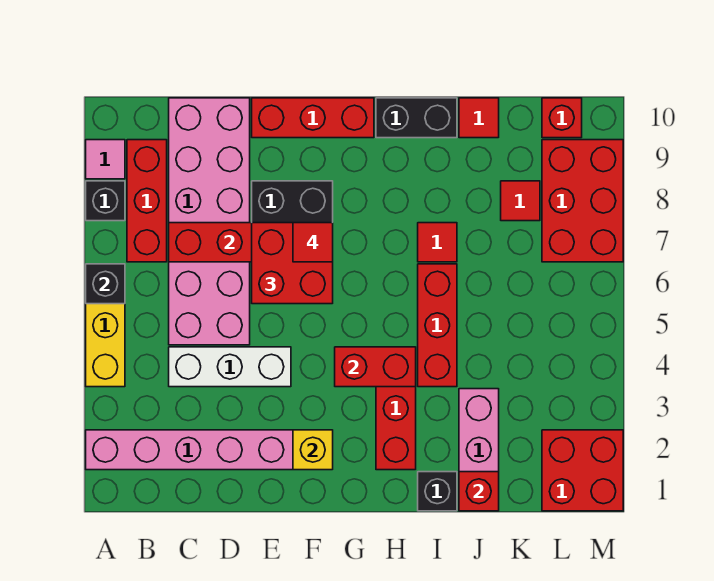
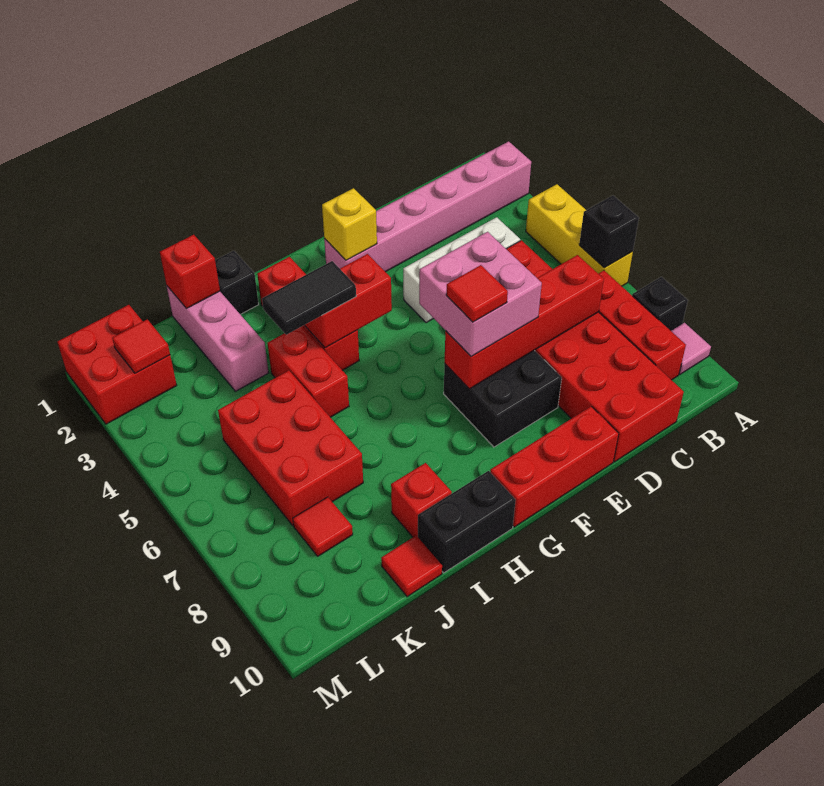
pink brick C5:D10 level 1 -> red brick C5:D10 level 1
red brick E6:F7 level 3 -> pink brick E6:F7 level 3
none -> black tile H4:I4 level 3
red brick I4:I6 level 1 -> red brick I4:I5 level 1
red tile I7 level 1 -> red tile L2 level 2
red brick L7:M9 level 1 -> red brick J5:K7 level 1
red brick L10 level 1 -> red brick I9 level 1

